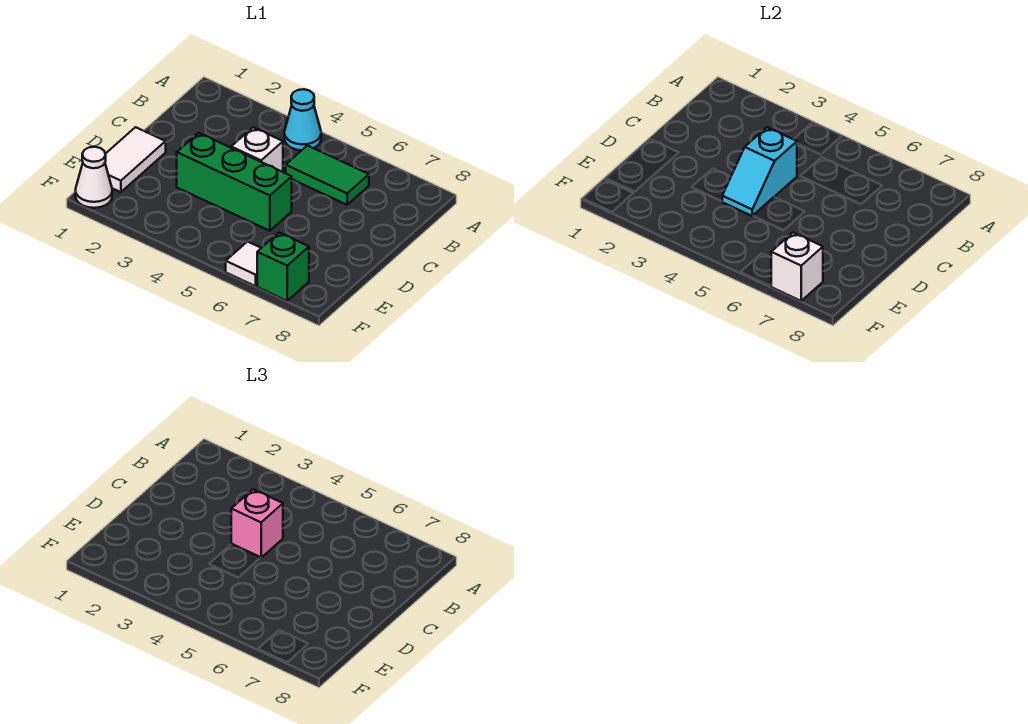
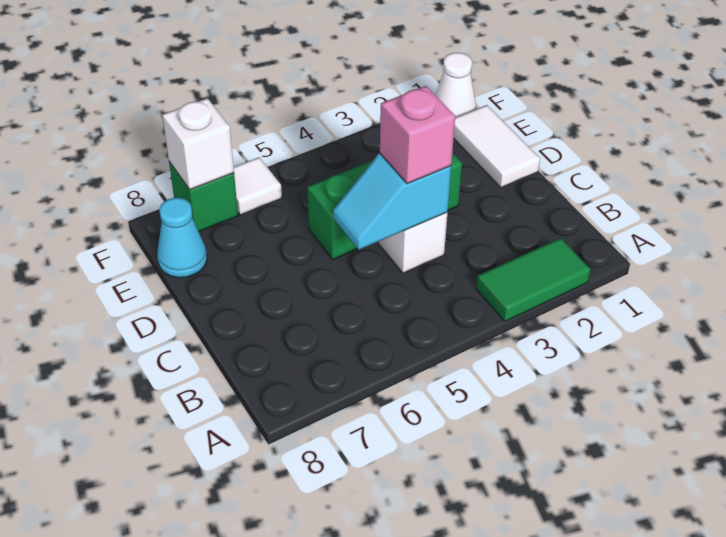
cyan cone A4 level 1 -> cyan cone E8 level 1
green tile B5:B6 level 1 -> green tile A2:A3 level 1
cyan slope C4:D4 level 2 top C -> cyan slope C4:C5 level 2 top 4

